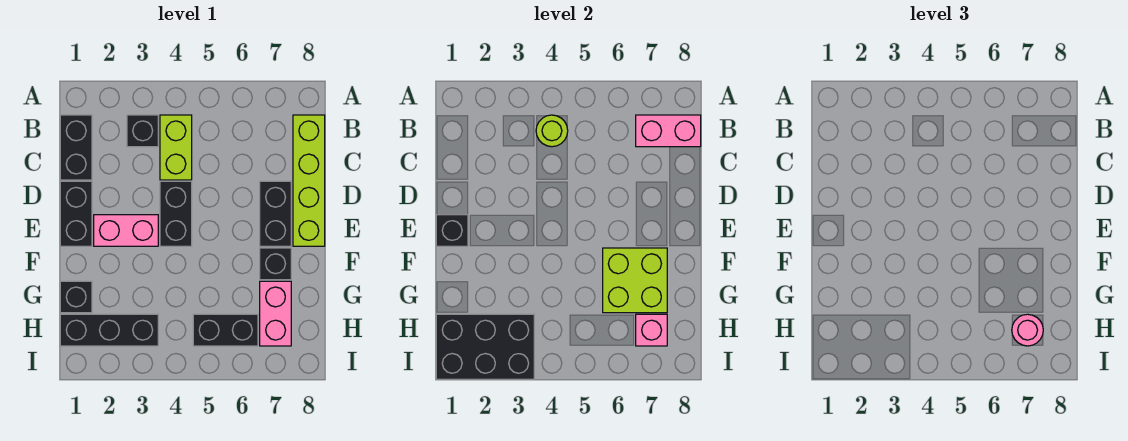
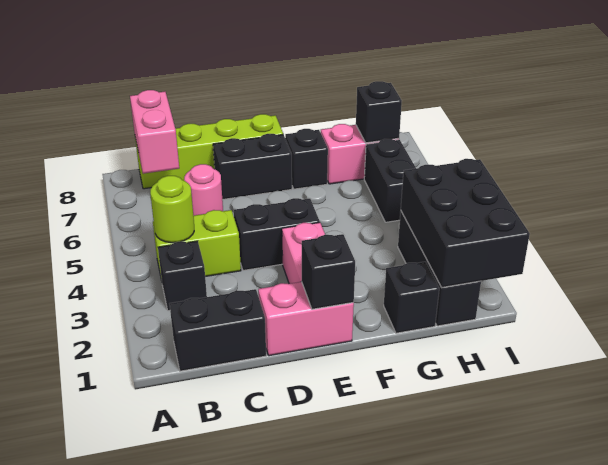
black brick D1:E1 level 1 -> pink brick D1:E1 level 1
lime brick F6:G7 level 2 -> none
pink brick H7 level 2 -> black brick H7 level 2
pink round brick H7 level 3 -> pink round brick C6 level 1

